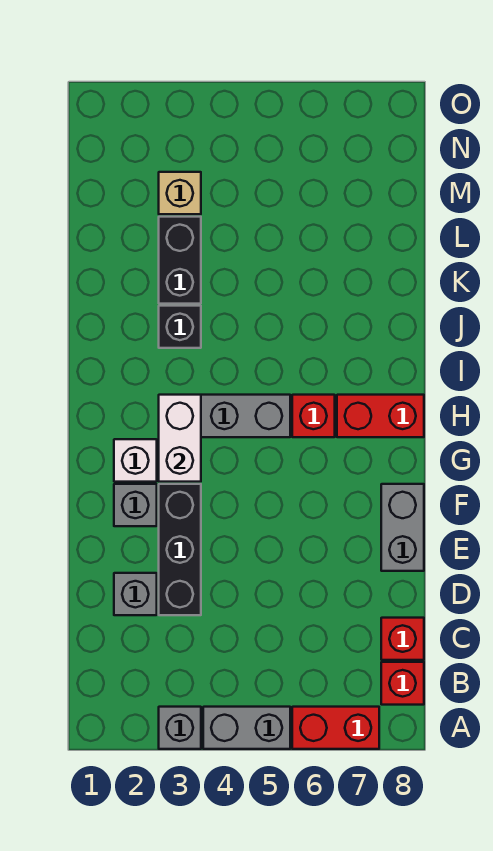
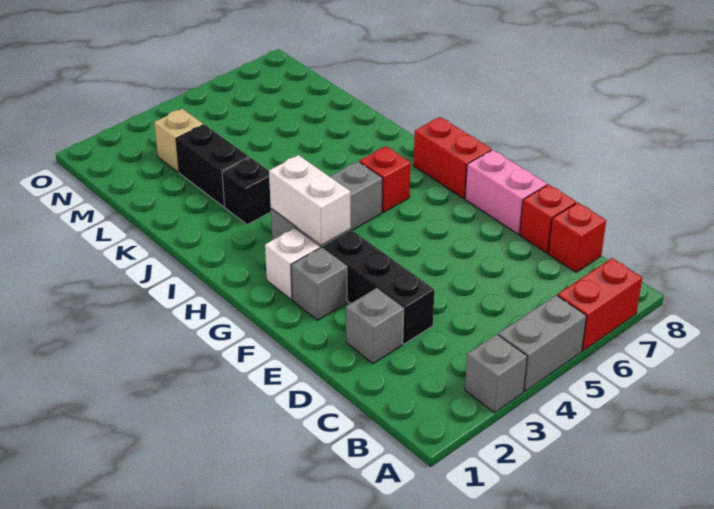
red brick B8 level 1 -> red brick D8 level 1
grey brick E8:F8 level 1 -> pink brick E8:F8 level 1
red brick H7:H8 level 1 -> red brick G8:H8 level 1

